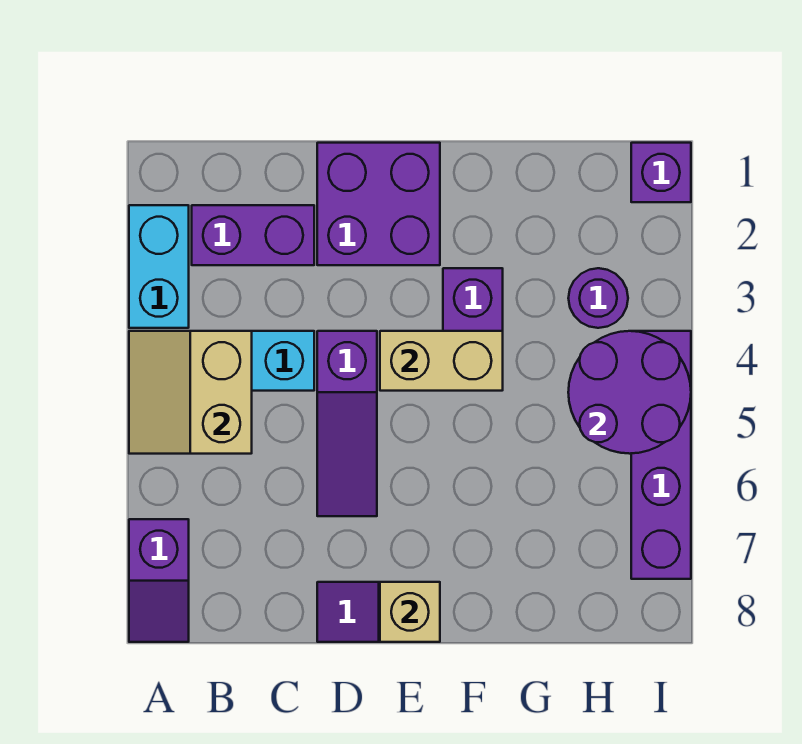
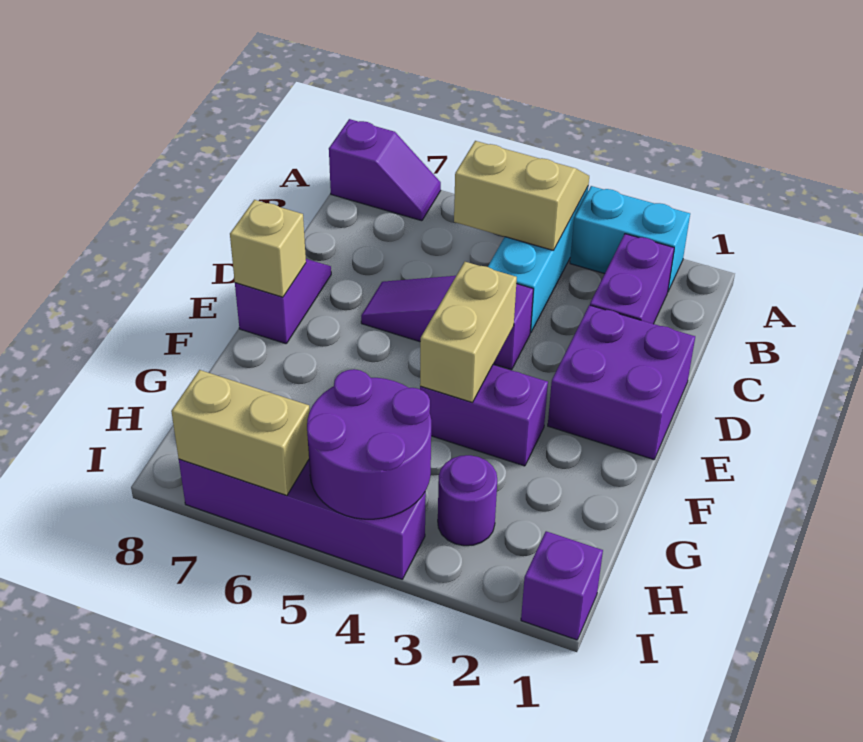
purple slope A7:A8 level 1 top 7 -> purple slope A7:A8 level 1 top 8
none -> tan brick I6:I7 level 2

